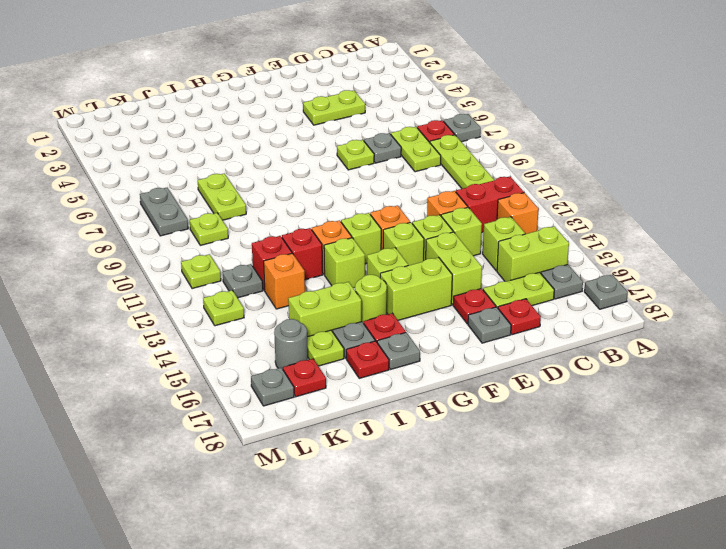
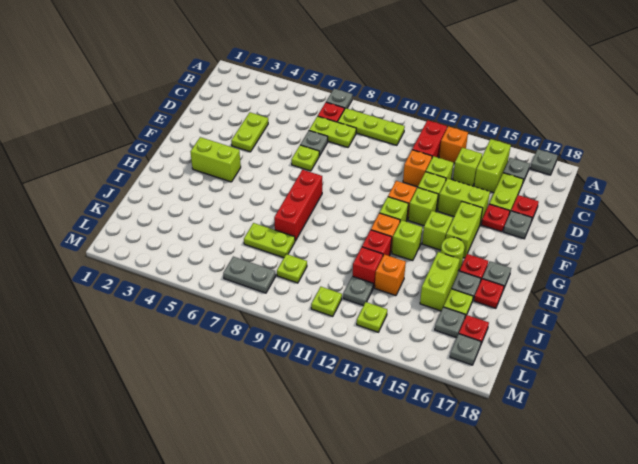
none -> lime brick G3:G4 level 1
none -> red brick G8:I8 level 1
grey round brick K16 level 1 -> grey plate K16 level 1

